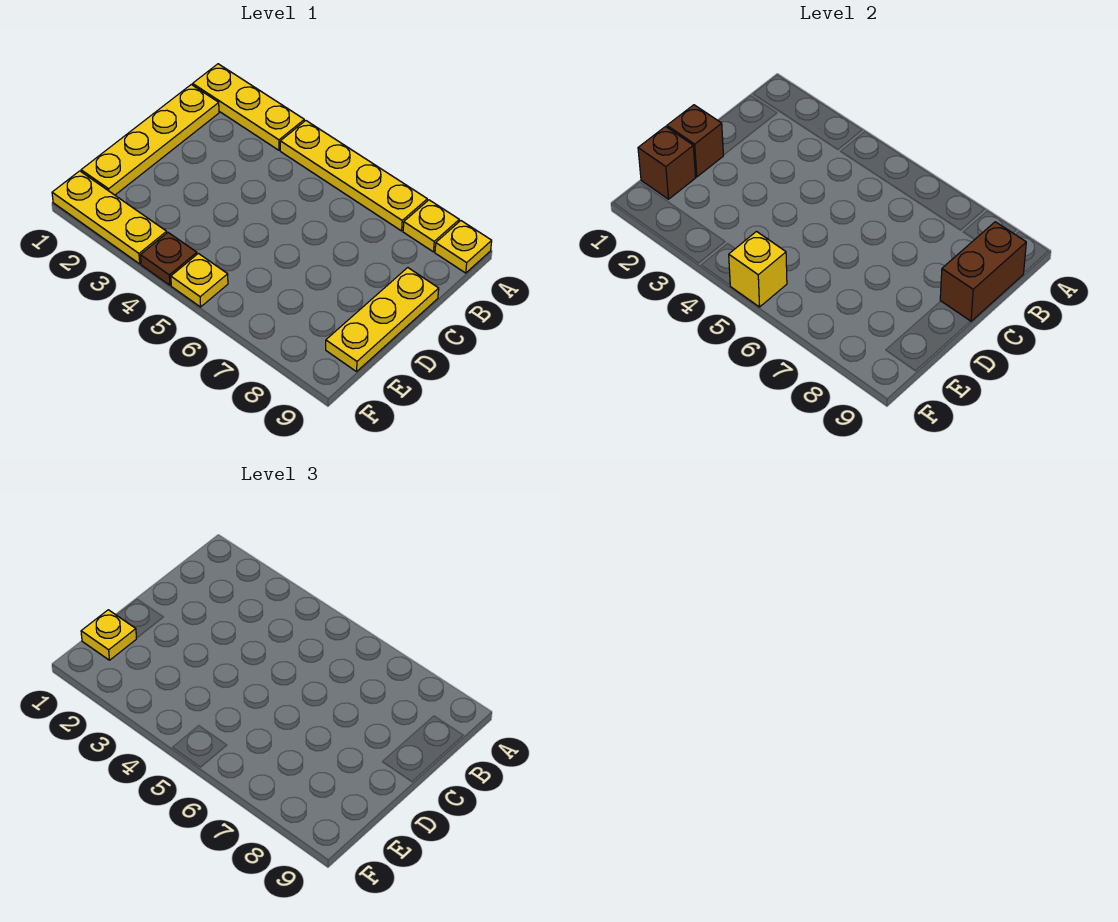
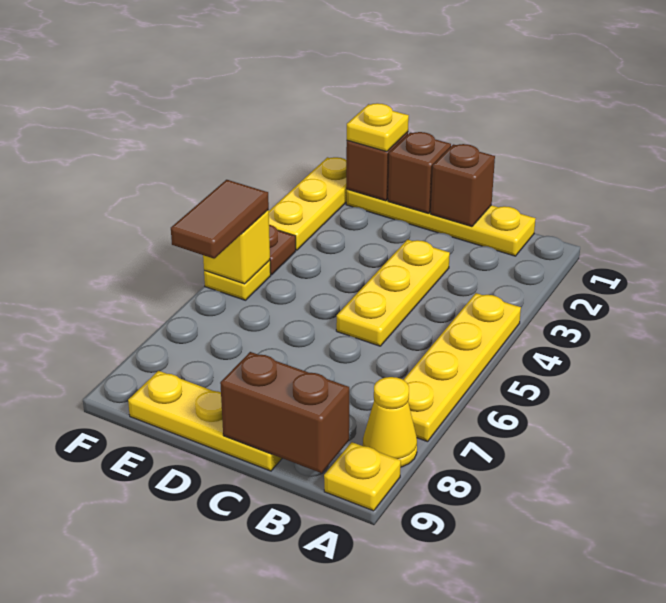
yellow plate A1:A3 level 1 -> yellow plate C3:C5 level 1
yellow plate A8 level 1 -> yellow cone A8 level 1
none -> brown brick C1 level 2
none -> brown tile F5:F6 level 3

